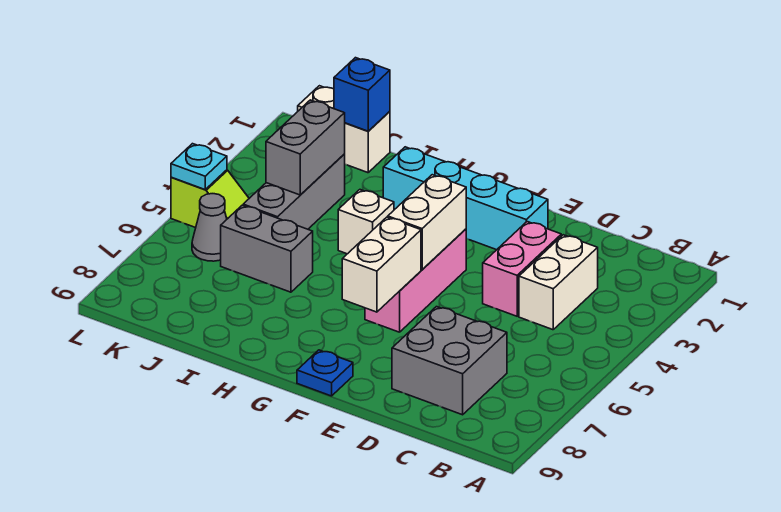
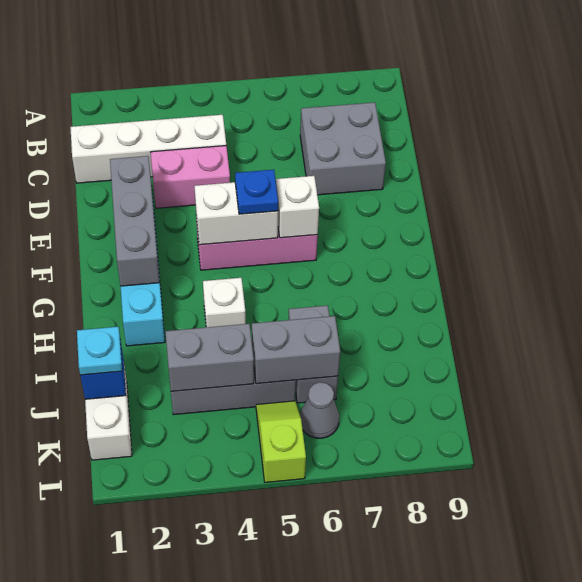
white brick C3:C4 level 1 -> white brick C1:C4 level 1
none -> grey brick E2:G2 level 2
white brick F6:F7 level 2 -> white brick F6 level 2
blue plate F9 level 1 -> blue plate F5 level 3
none -> grey brick J5:J6 level 2
cyan plate L5 level 2 -> cyan plate J1 level 3

